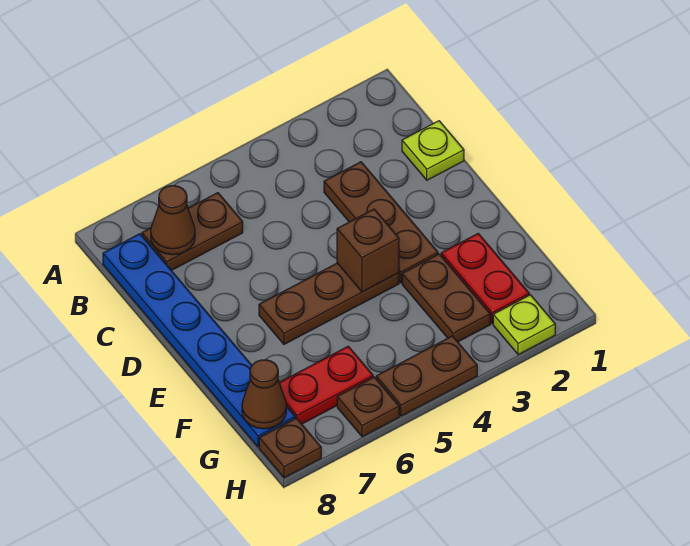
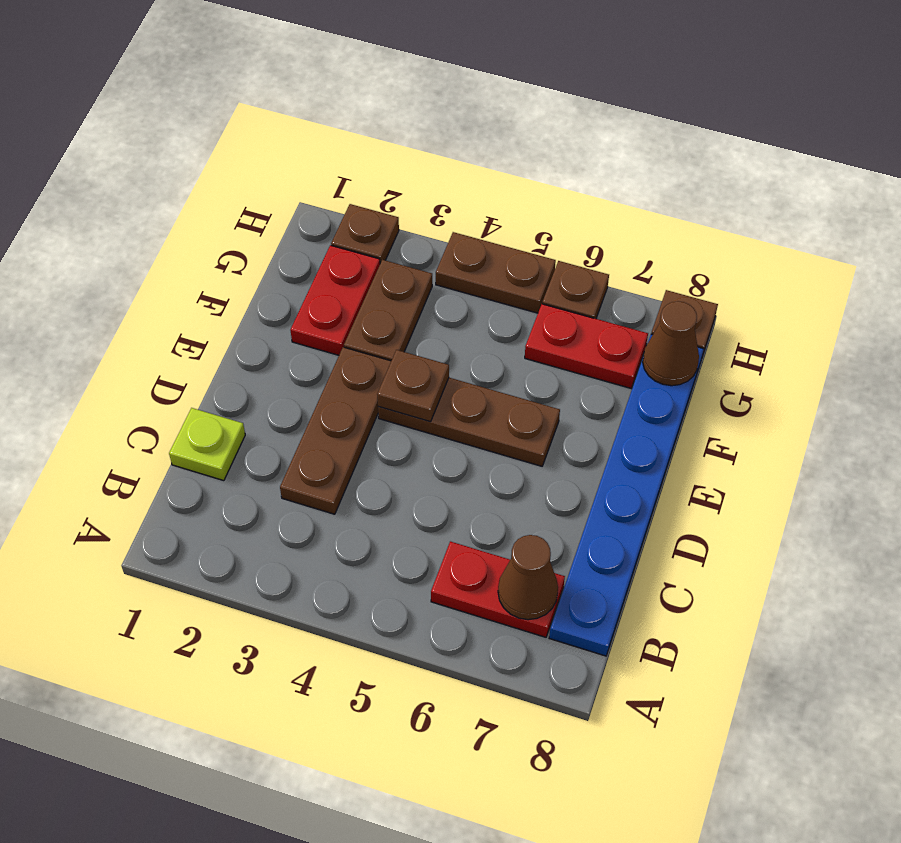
brown plate B6:B7 level 1 -> red plate B6:B7 level 1
brown brick E4 level 2 -> brown plate E4 level 2
lime plate H2 level 1 -> brown plate H2 level 1

